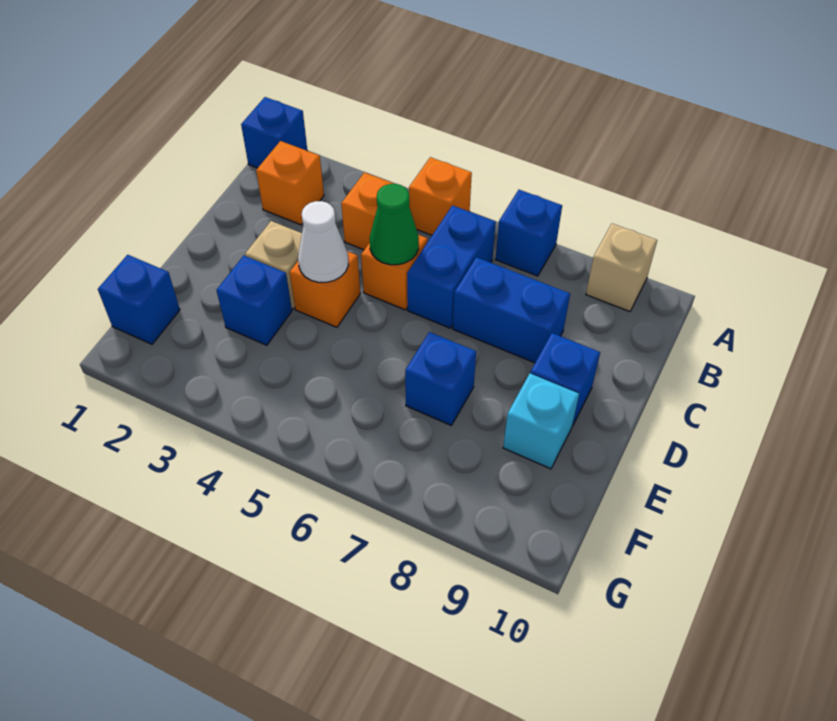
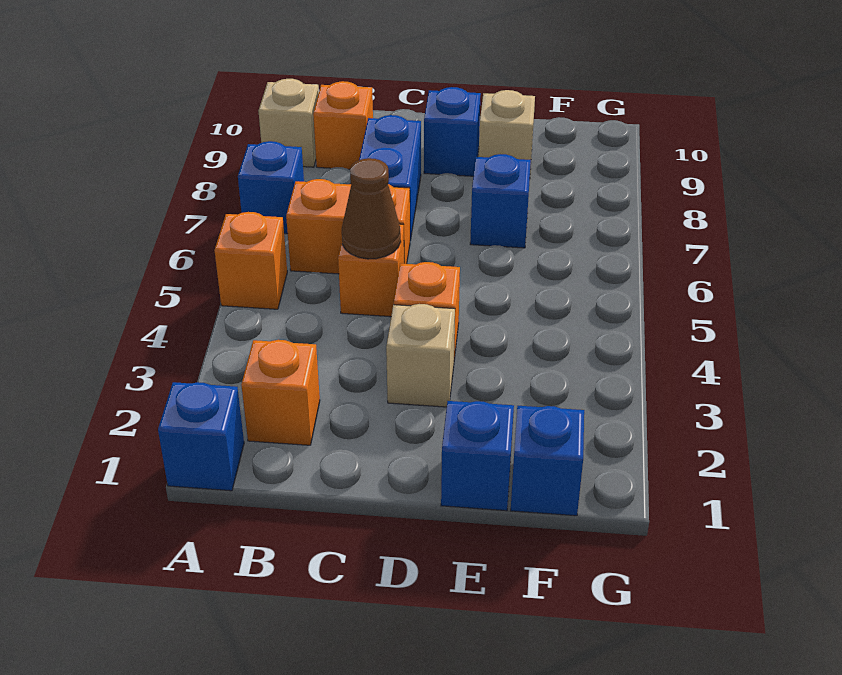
orange brick B4 level 1 -> orange brick B9 level 1
blue brick B6:C6 level 1 -> orange brick B6:C6 level 1
green cone C5 level 2 -> brown cone C5 level 2
white cone D4 level 2 -> none
blue brick E3 level 1 -> blue brick E1 level 1
cyan brick E9 level 1 -> tan brick E9 level 1

